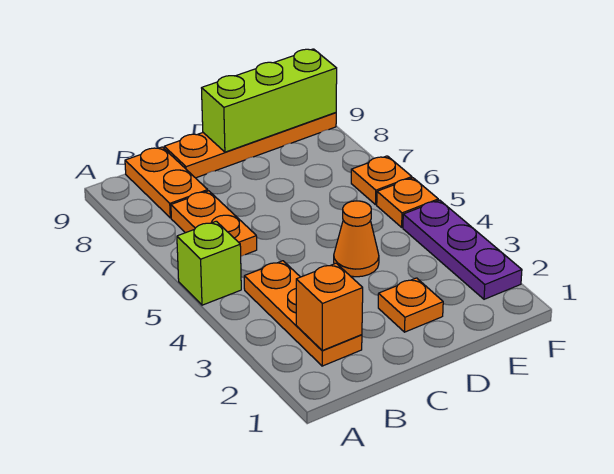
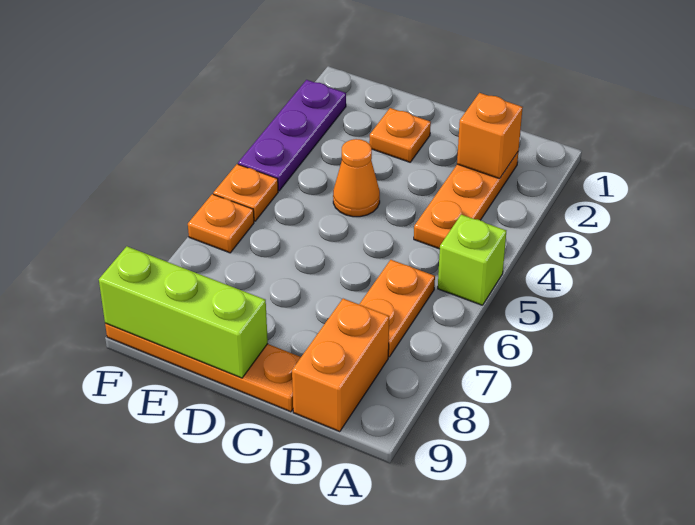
orange plate B8:B9 level 1 -> orange brick B8:B9 level 1

